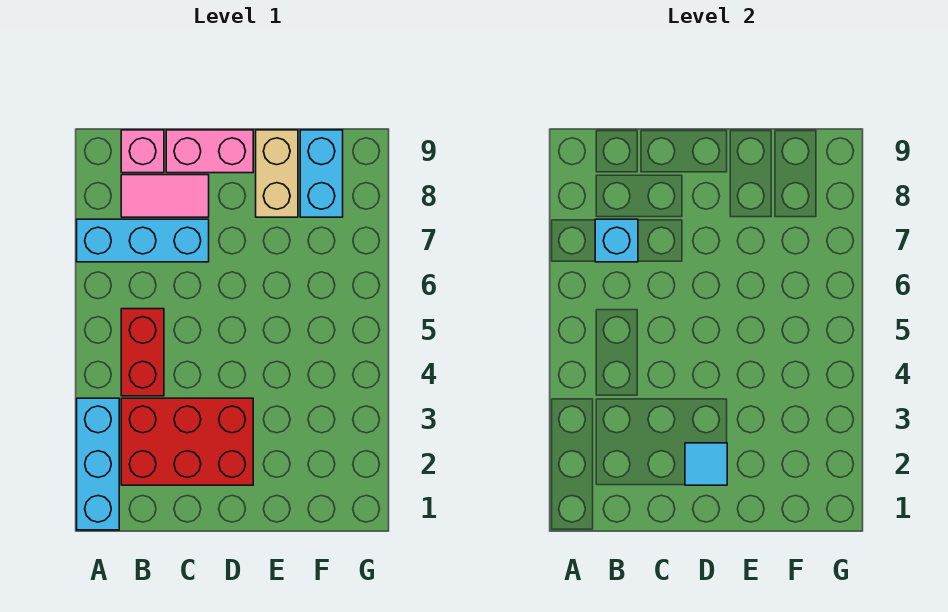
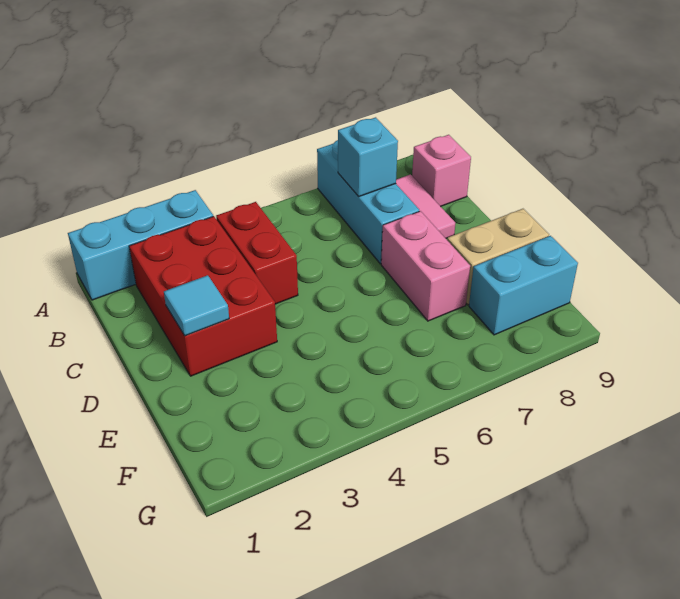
red brick B4:B5 level 1 -> red brick B4:C4 level 1
pink brick C9:D9 level 1 -> pink brick D7:E7 level 1

